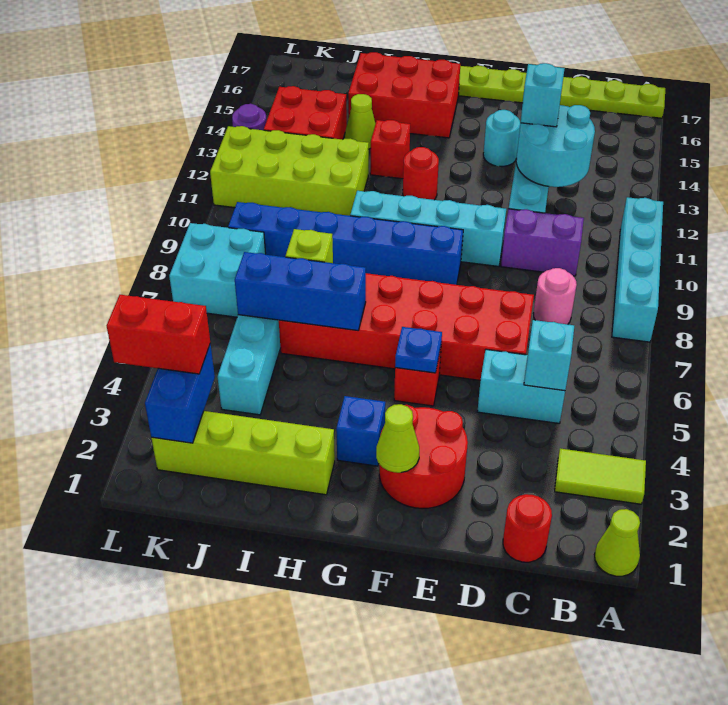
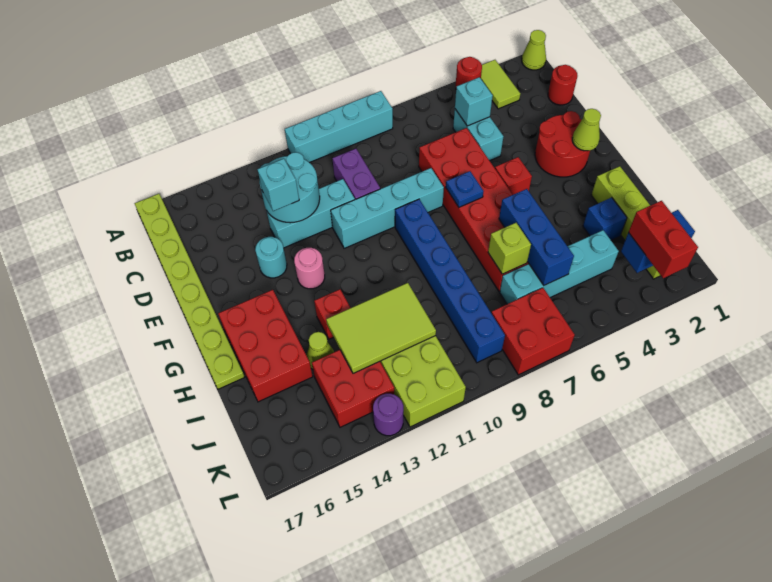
pink round brick C8 level 1 -> pink round brick F13 level 1
cyan brick E10:H10 level 1 -> cyan brick E8:E11 level 1
blue plate F5 level 2 -> blue plate F7 level 2
blue brick G3 level 1 -> blue brick I3 level 1
red round brick G12 level 1 -> red round brick A4 level 1
none -> lime tile I11:J13 level 2
cyan brick K7:L8 level 1 -> red brick K7:L8 level 1

